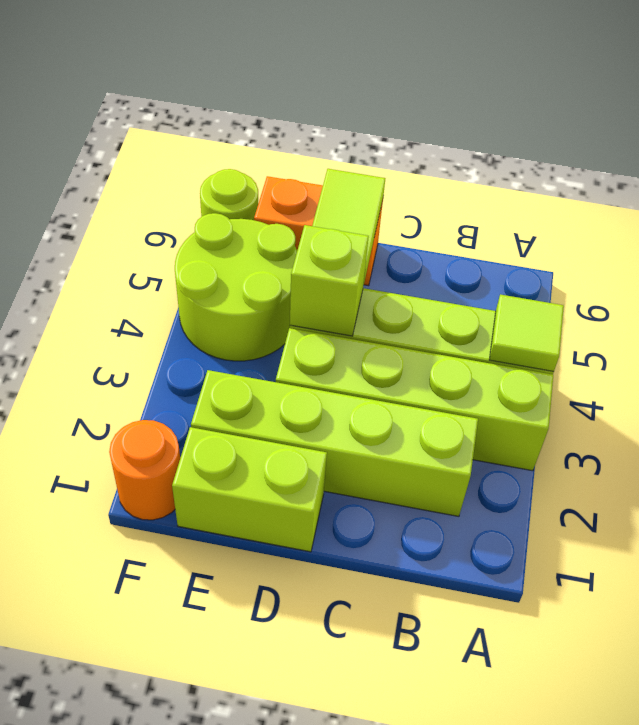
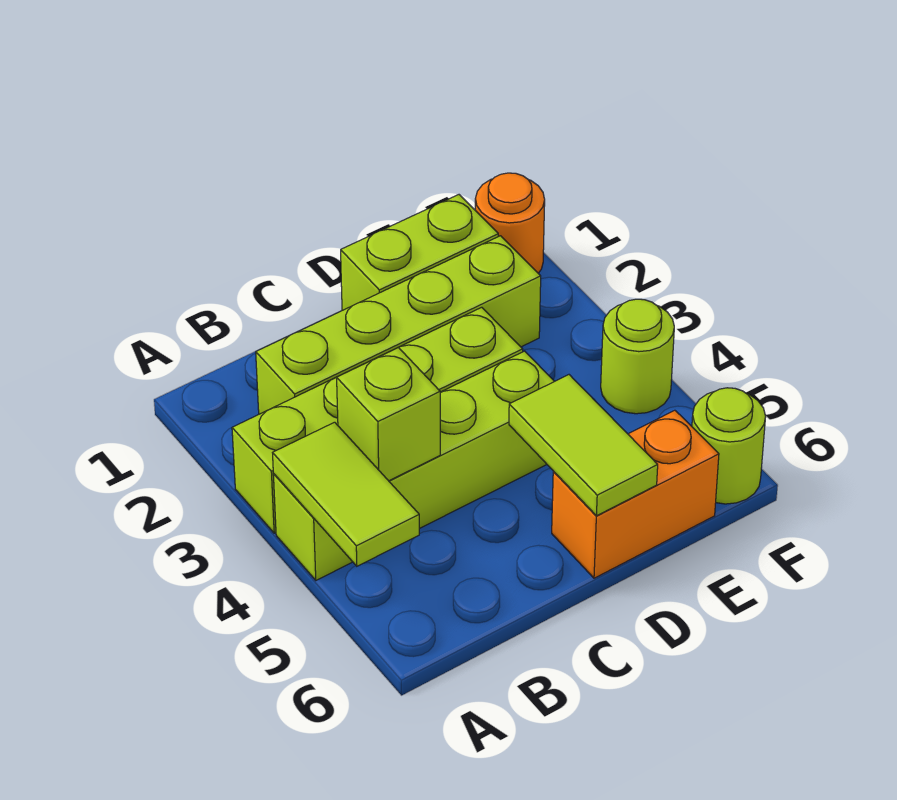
lime tile A4 level 2 -> lime tile A4:A5 level 2
lime brick D4 level 2 -> lime brick B4 level 2
lime round brick E4:F5 level 1 -> lime round brick F4 level 1

